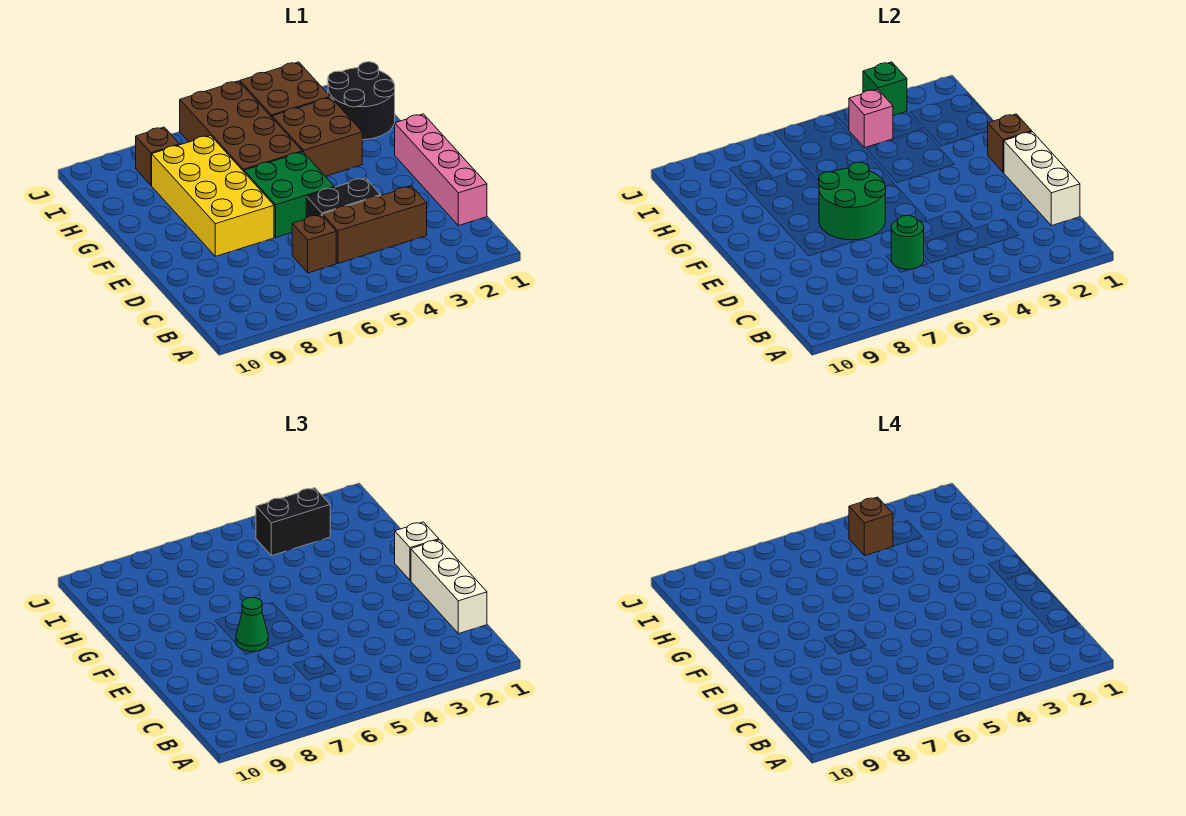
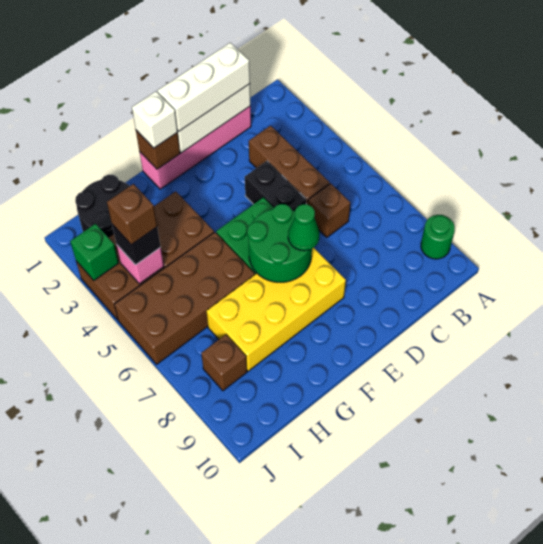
green round brick C6 level 2 -> green round brick A9 level 1
black brick I3:I4 level 3 -> black brick I4 level 3

